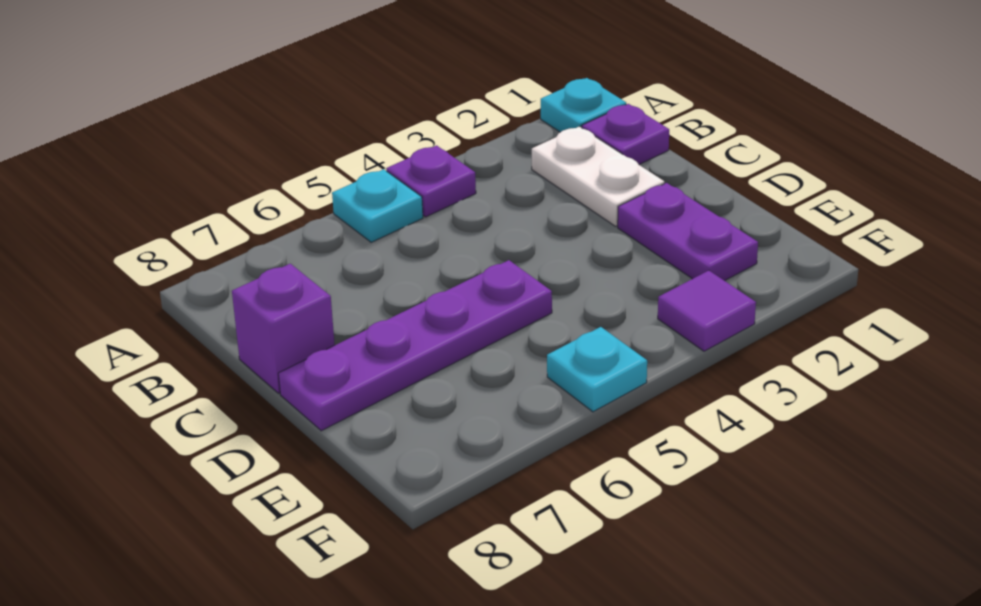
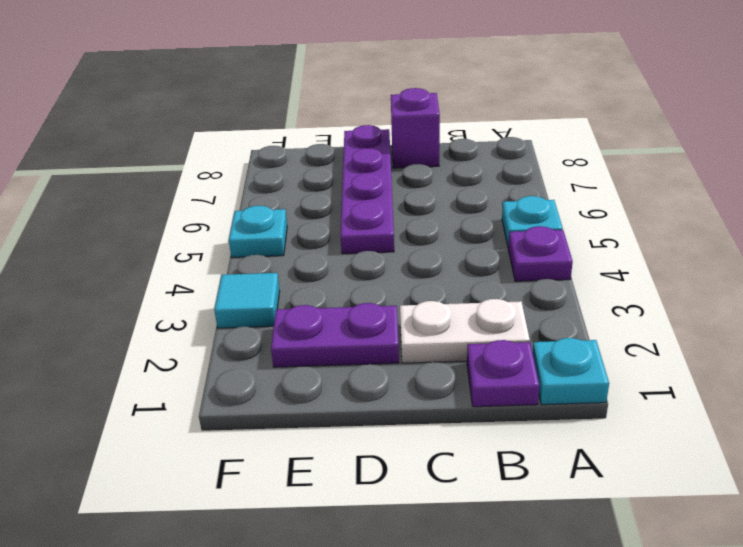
purple tile F3 level 1 -> cyan tile F3 level 1

